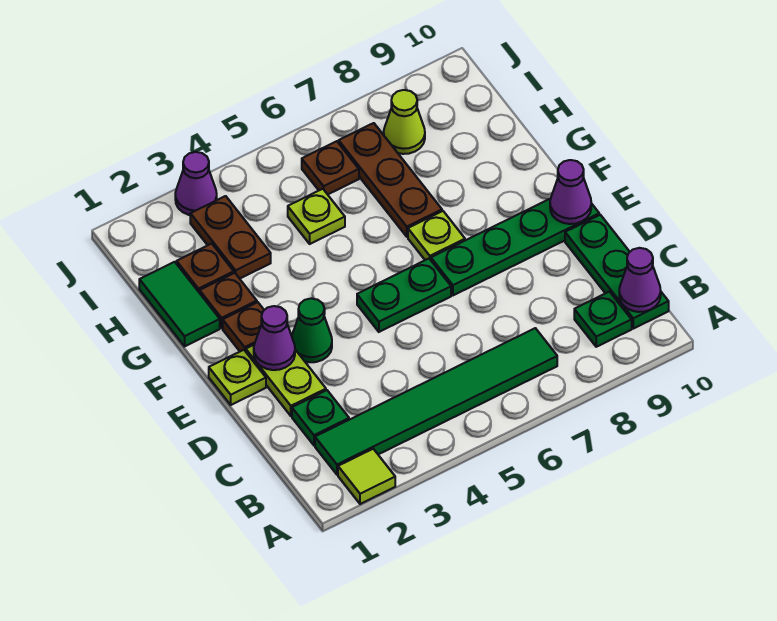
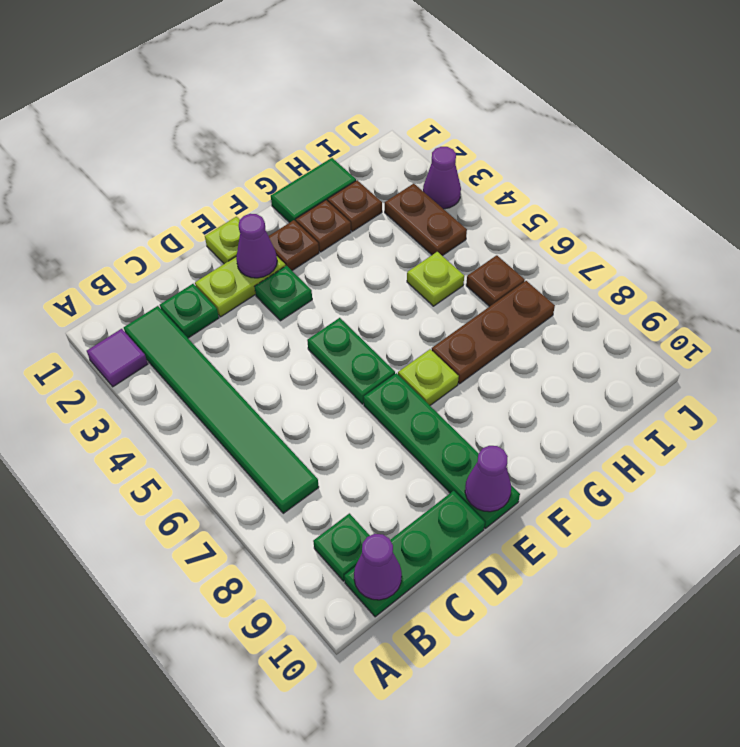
lime tile A2 level 1 -> purple tile A2 level 1
green cone E3 level 1 -> green plate E3 level 1
brown plate H3:I3 level 1 -> brown plate I3:I4 level 1
lime cone I8 level 1 -> none

